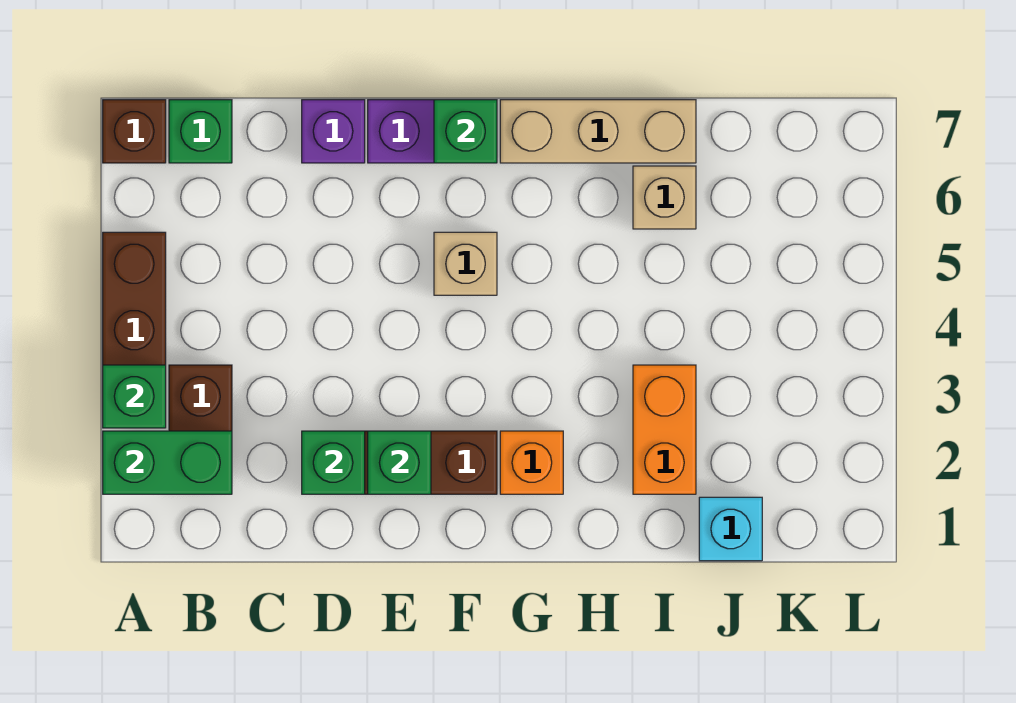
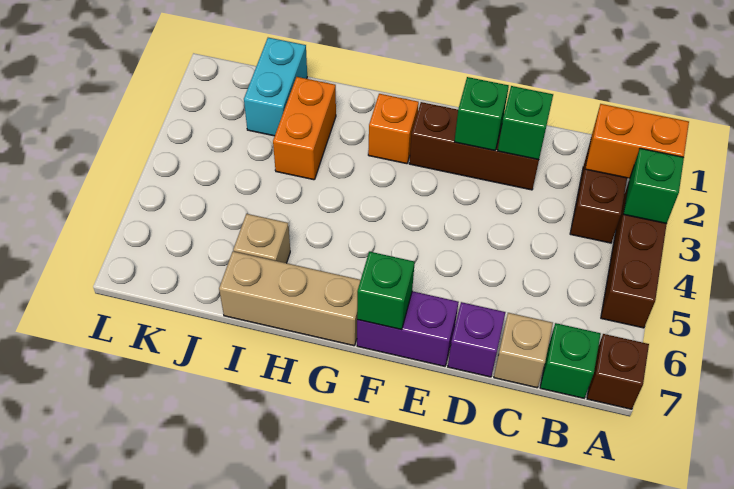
green brick A2:B2 level 2 -> orange brick A2:B2 level 2
tan brick F5 level 1 -> tan brick C7 level 1
cyan brick J1 level 1 -> cyan brick J1:J2 level 1

